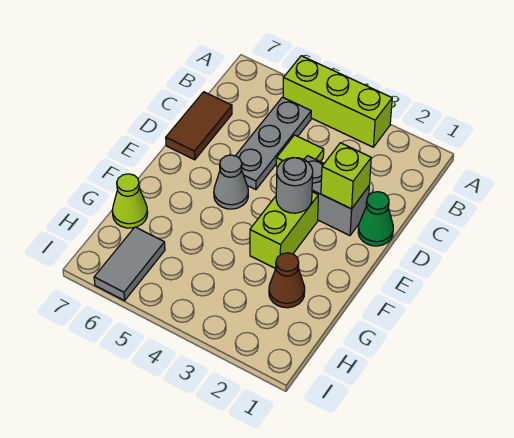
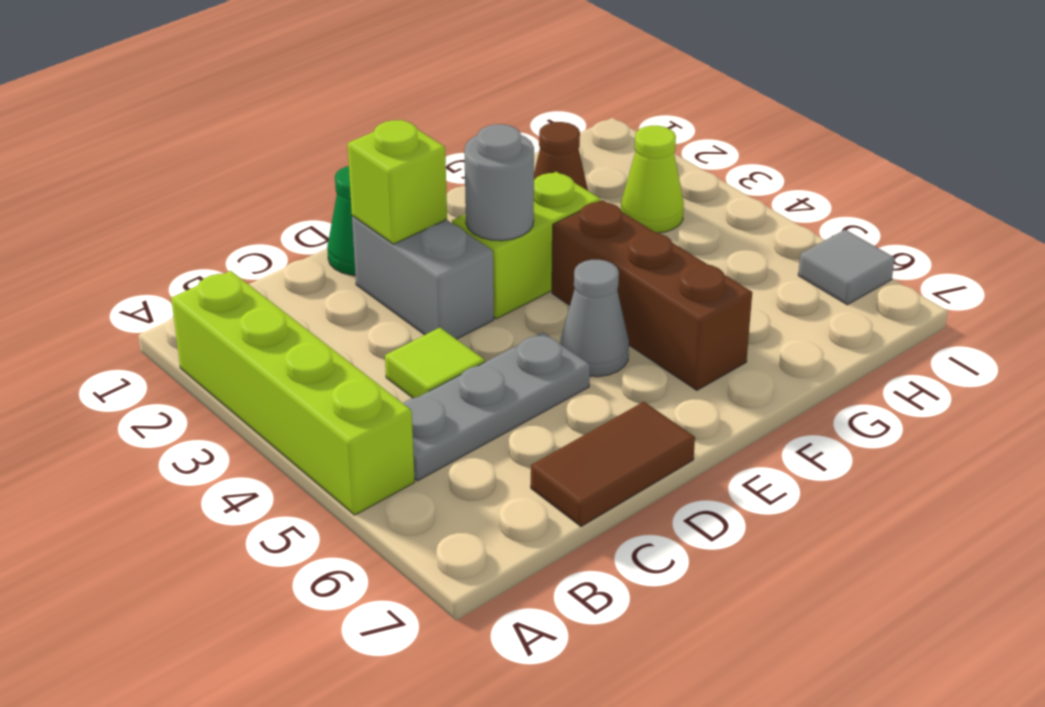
lime brick A3:A5 level 1 -> lime brick A2:A5 level 1
none -> brown brick F4:F6 level 1
lime cone G7 level 1 -> lime cone H3 level 1
grey tile H6:I6 level 1 -> grey tile I6 level 1

